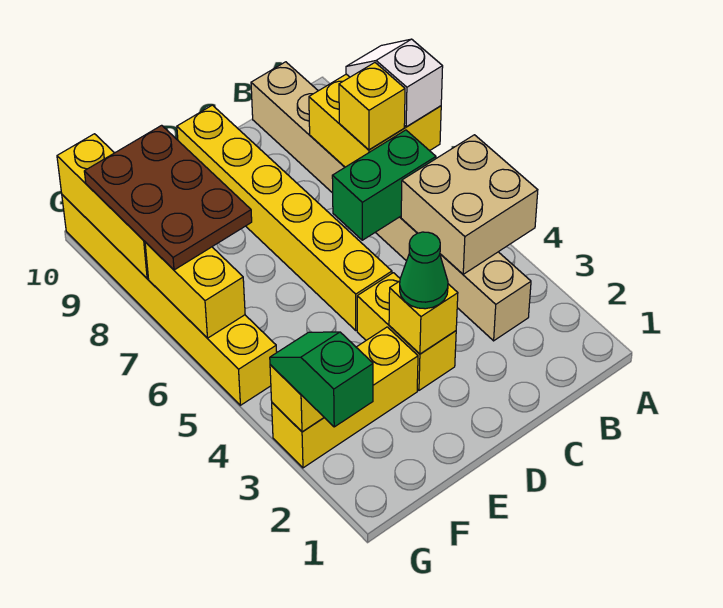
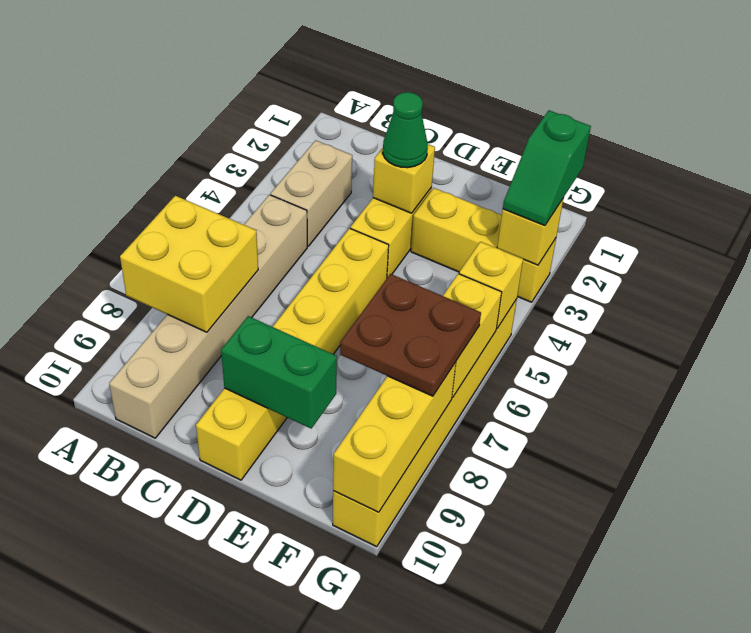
tan brick A4:B5 level 2 -> none
white slope A7:A8 level 3 top 7 -> none
green brick B6:C6 level 2 -> green brick D9:E9 level 2
yellow brick B7 level 3 -> yellow brick G5 level 2
brown plate F7:G9 level 3 -> brown plate F7:G8 level 3

